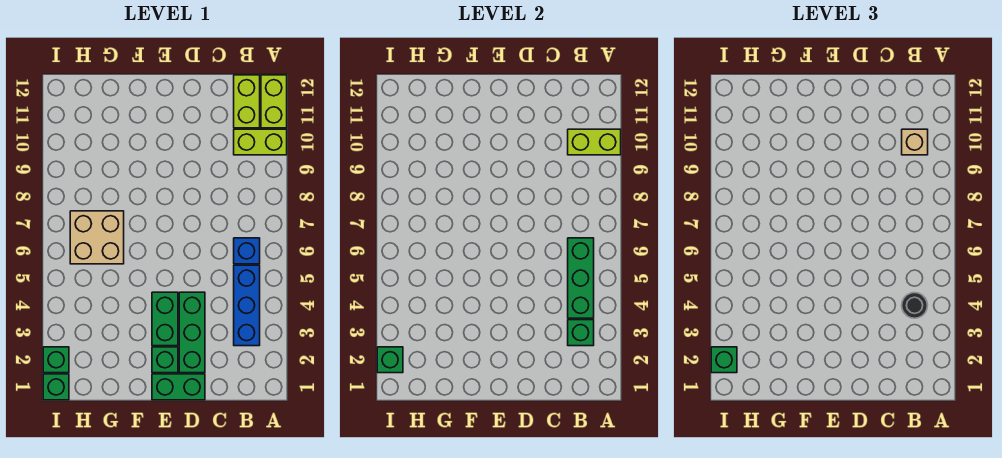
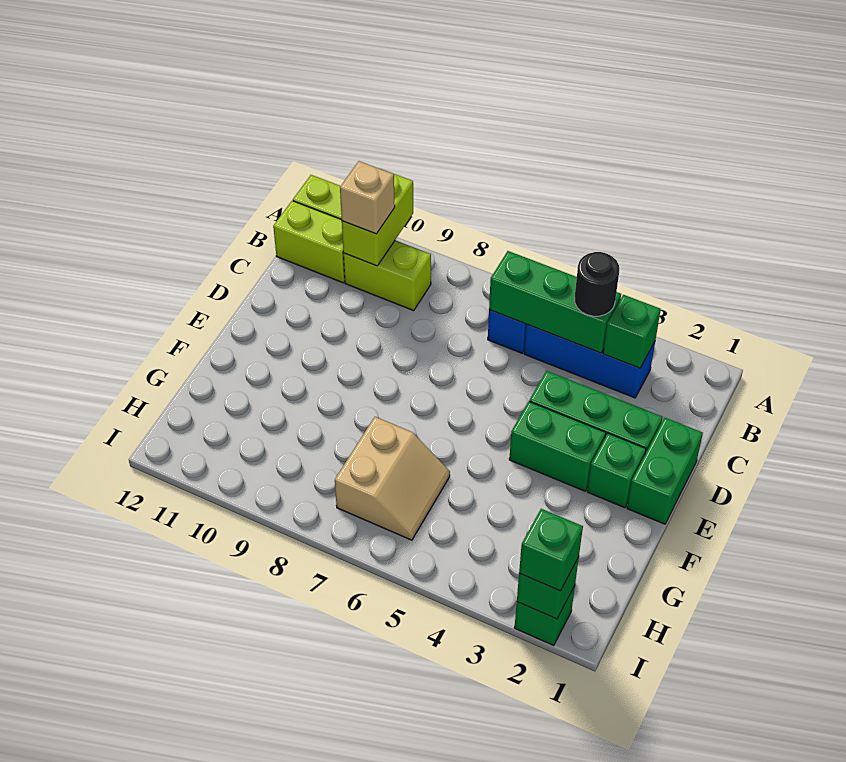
lime brick A10:B10 level 1 -> lime brick B9:B10 level 1
tan brick G6:H7 level 1 -> tan slope G6:H7 level 1 top 7
green brick I1 level 1 -> none

